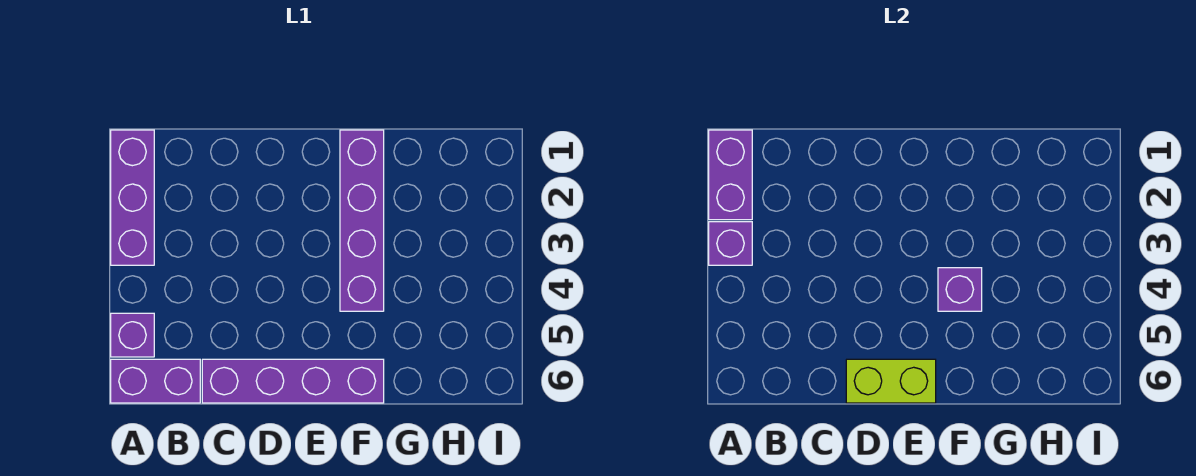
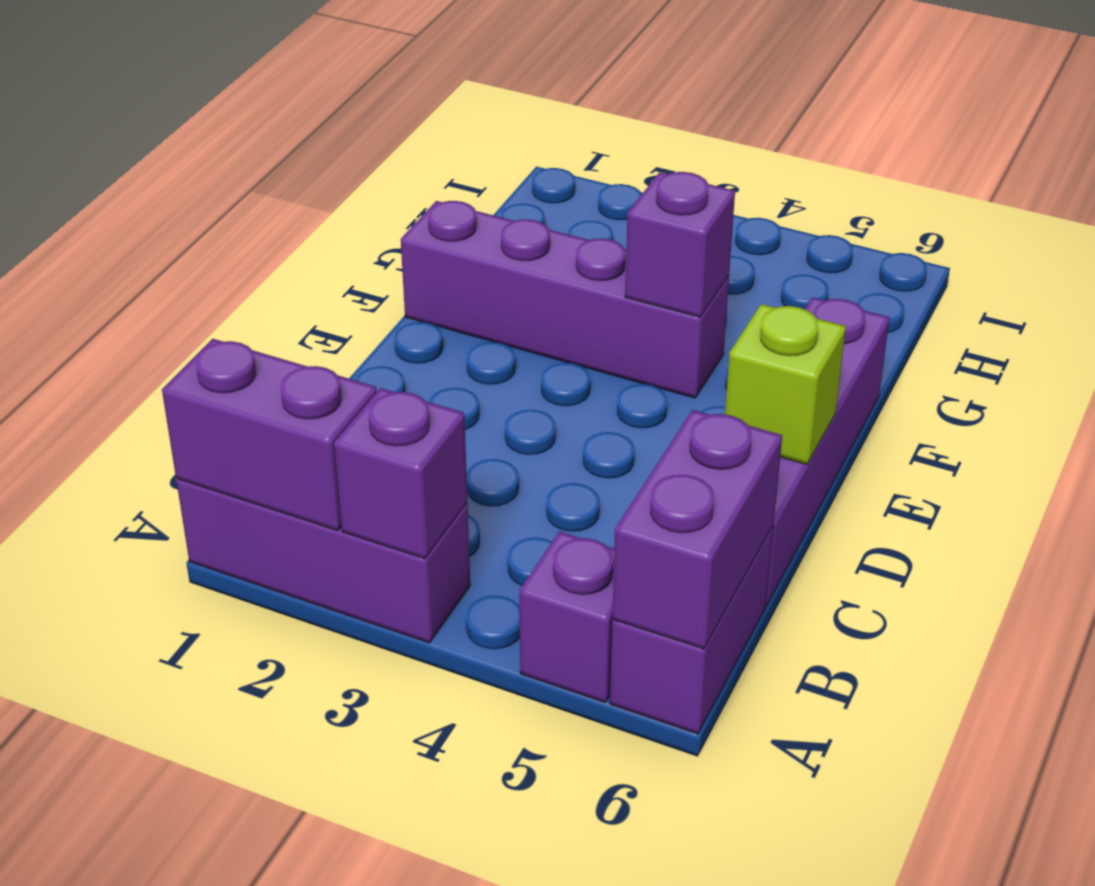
none -> purple brick A6:B6 level 2
lime brick D6:E6 level 2 -> lime brick D6 level 2

